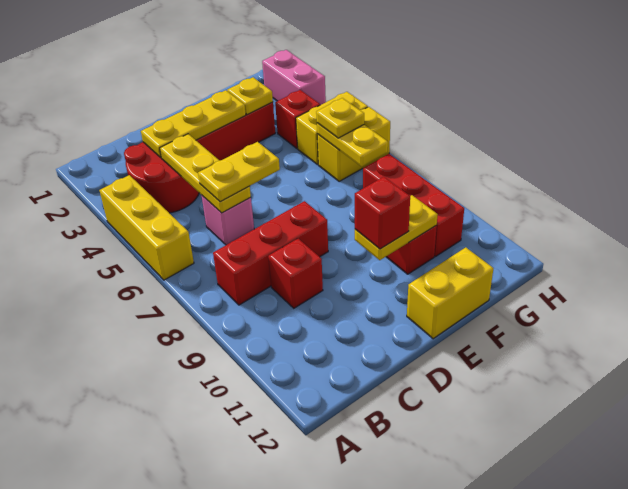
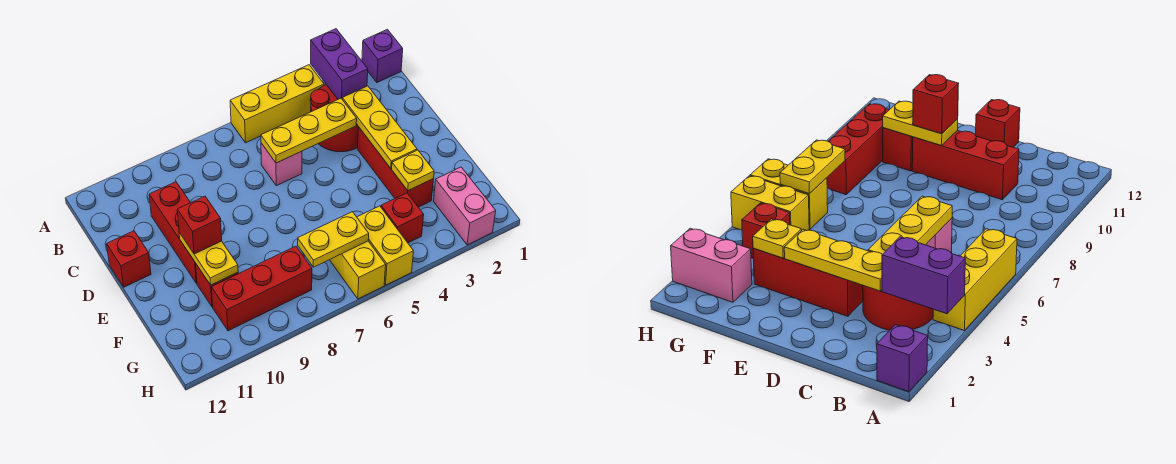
none -> purple brick A1 level 1
none -> purple brick A3:B3 level 2
red brick B8:D8 level 1 -> red brick C10:E10 level 1
yellow plate C6:D6 level 3 -> none
red brick C9 level 1 -> red brick D12 level 1
yellow brick E12:F12 level 1 -> none
yellow plate G6 level 3 -> none
pink brick H2:H3 level 1 -> pink brick G2:H2 level 1

